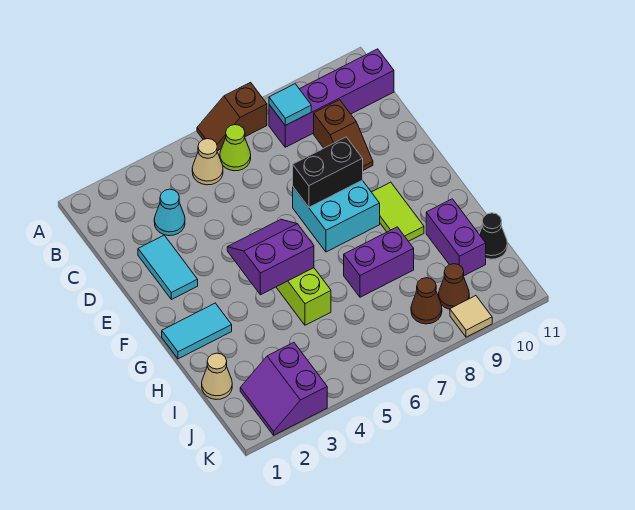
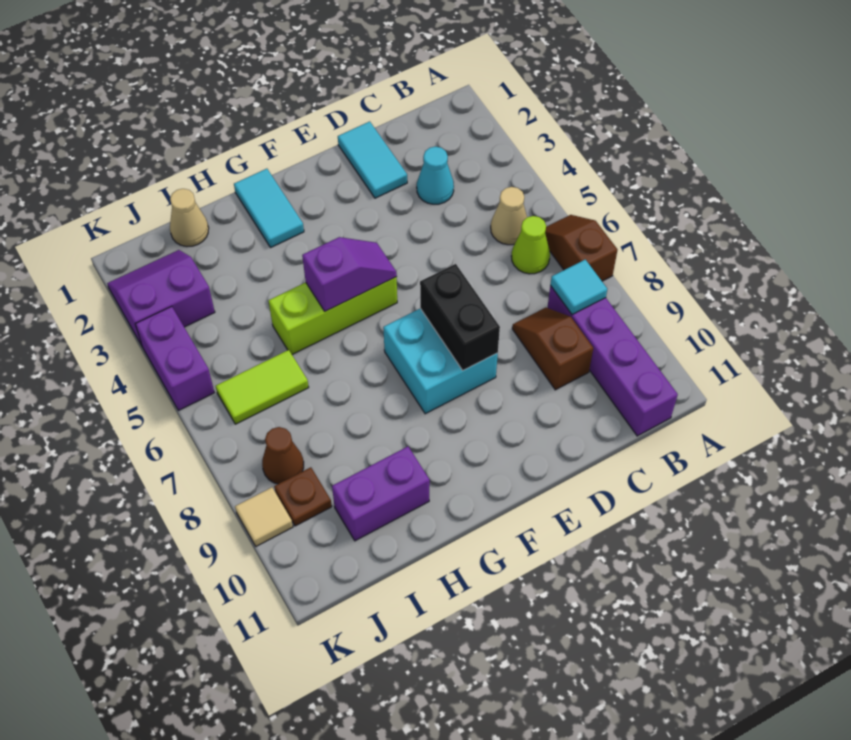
brown slope C9:D9 level 1 top C -> brown slope C8:C9 level 1 top 9
cyan tile D2:E2 level 1 -> cyan tile D1:D2 level 1
purple slope F4:G5 level 2 top G -> purple slope F5:G5 level 2 top G
lime tile F9:G9 level 1 -> lime tile I6:J6 level 1
purple brick H7:H8 level 1 -> purple brick K4:K5 level 1
black cone I11 level 1 -> none
brown cone J9 level 1 -> brown plate J9 level 1

